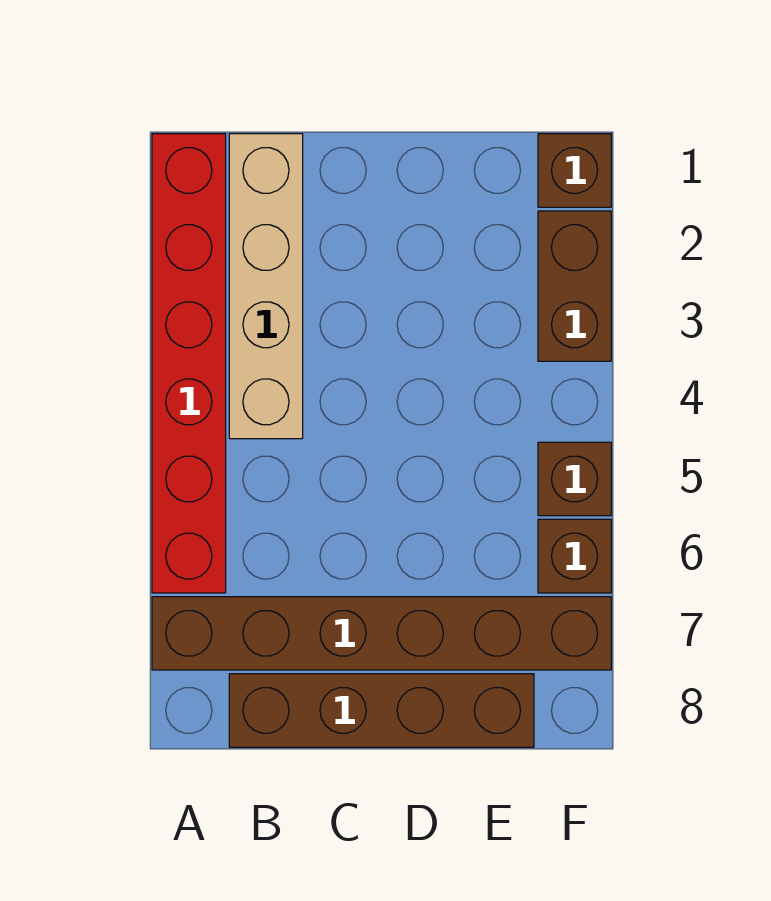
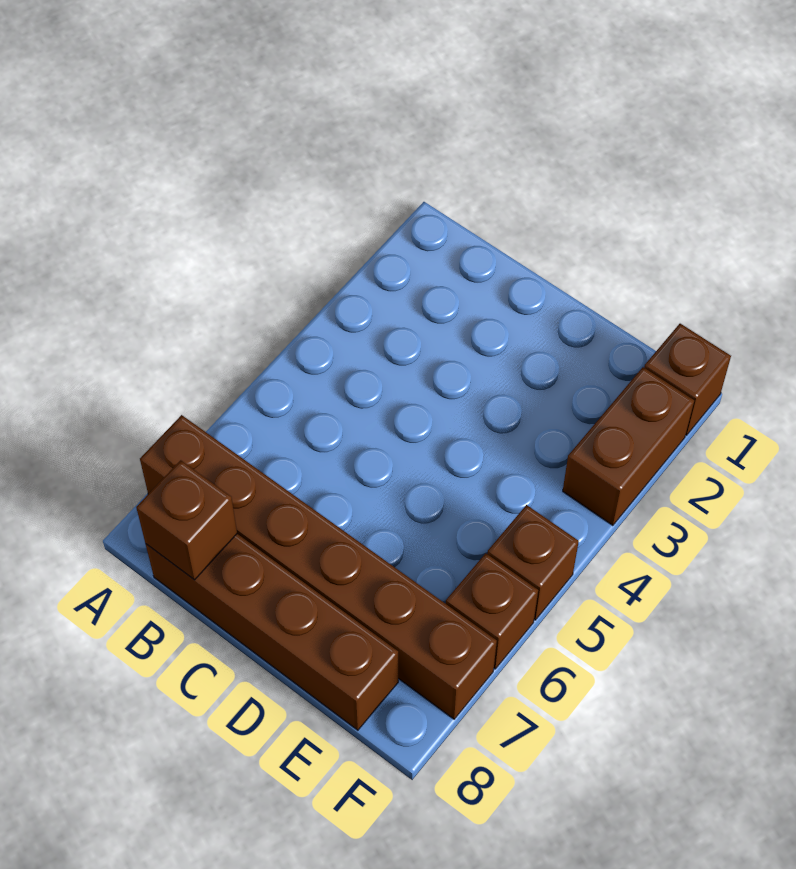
red brick A1:A6 level 1 -> none
tan brick B1:B4 level 1 -> none
none -> brown brick B8 level 2

